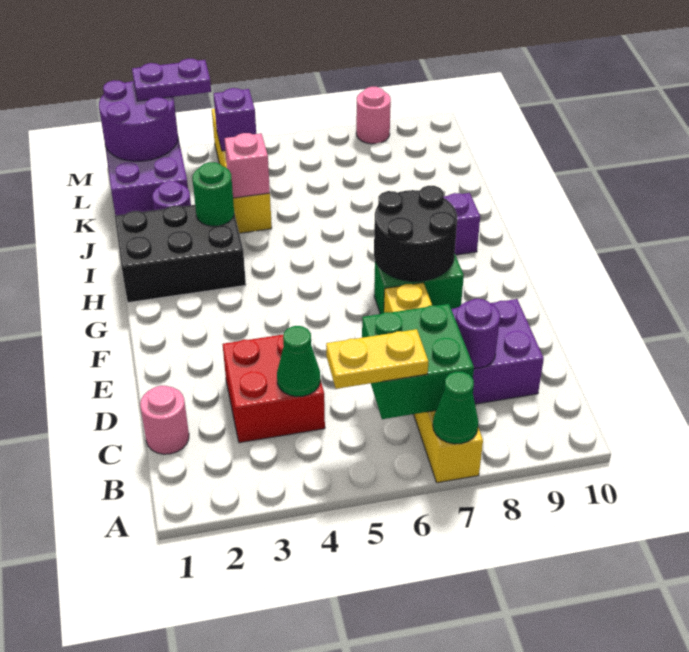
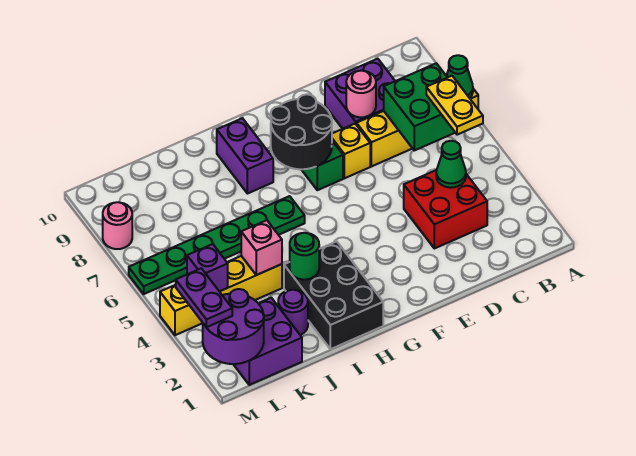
pink round brick C1 level 1 -> pink round brick D8 level 2
purple round brick C8 level 2 -> none
none -> green plate H6:M6 level 1

